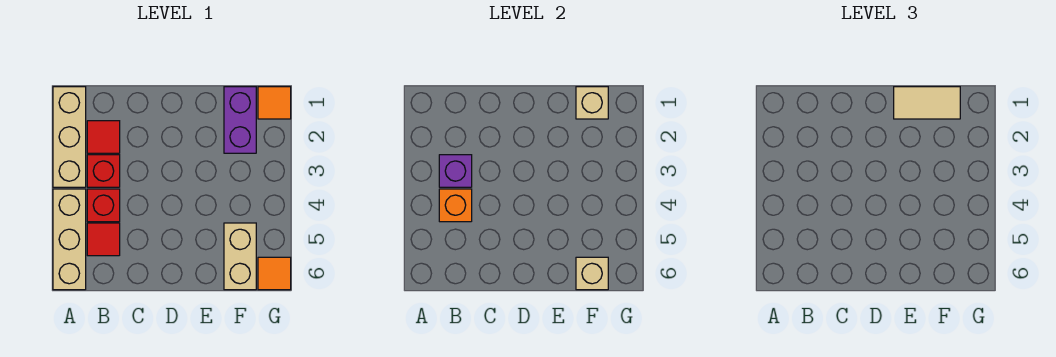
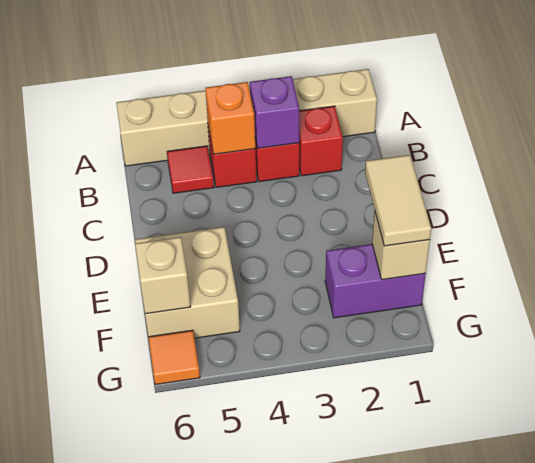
red tile B2 level 1 -> red brick B2 level 1
tan brick F5:F6 level 1 -> tan brick E5:F6 level 1
orange tile G1 level 1 -> none

